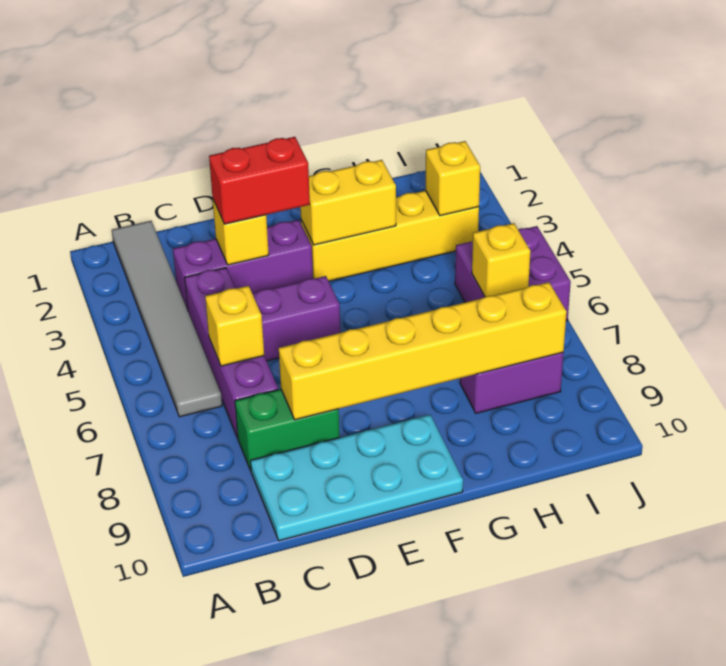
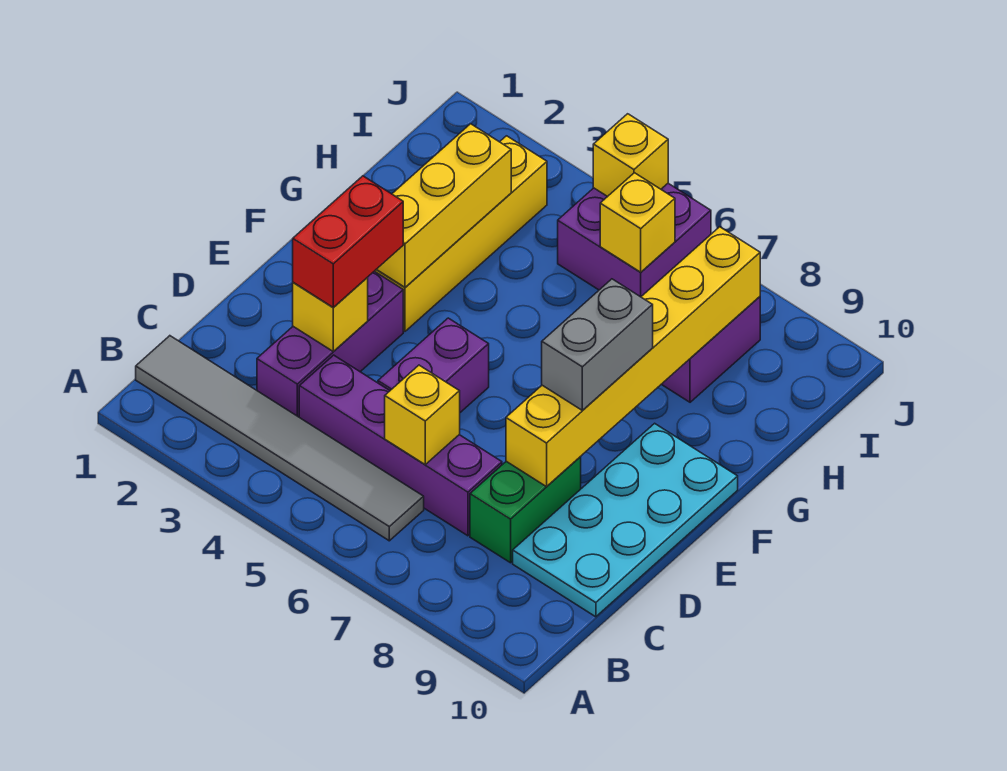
none -> grey brick E8:F8 level 3
yellow brick F3:G3 level 2 -> yellow brick F3:H3 level 2
yellow brick I3 level 2 -> yellow brick J5 level 2

